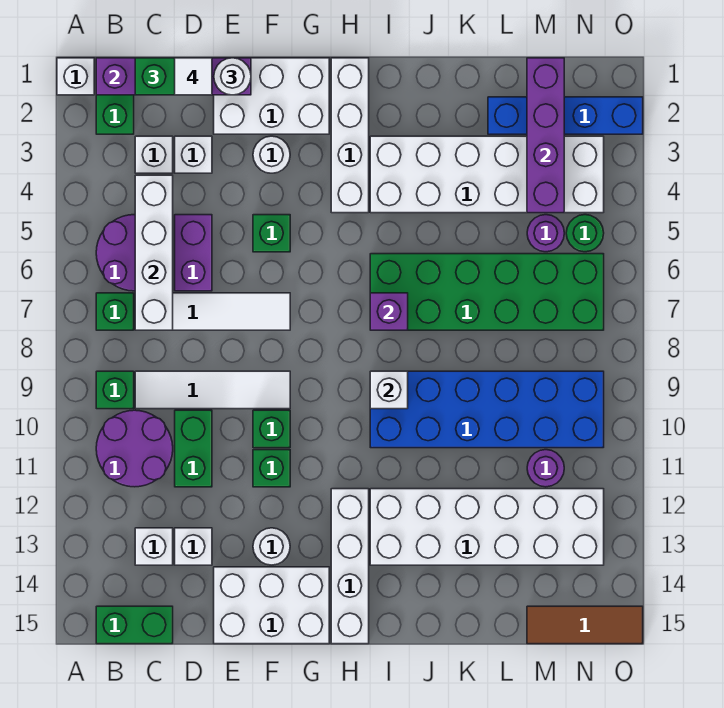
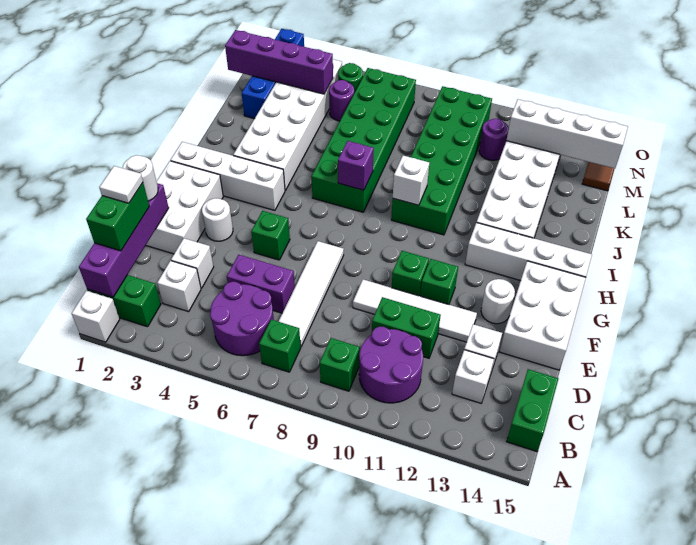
white brick C4:C7 level 2 -> white brick M12:M15 level 2
white tile C9:F9 level 1 -> white tile E9:E12 level 1
blue brick I9:N10 level 1 -> green brick I9:N10 level 1

